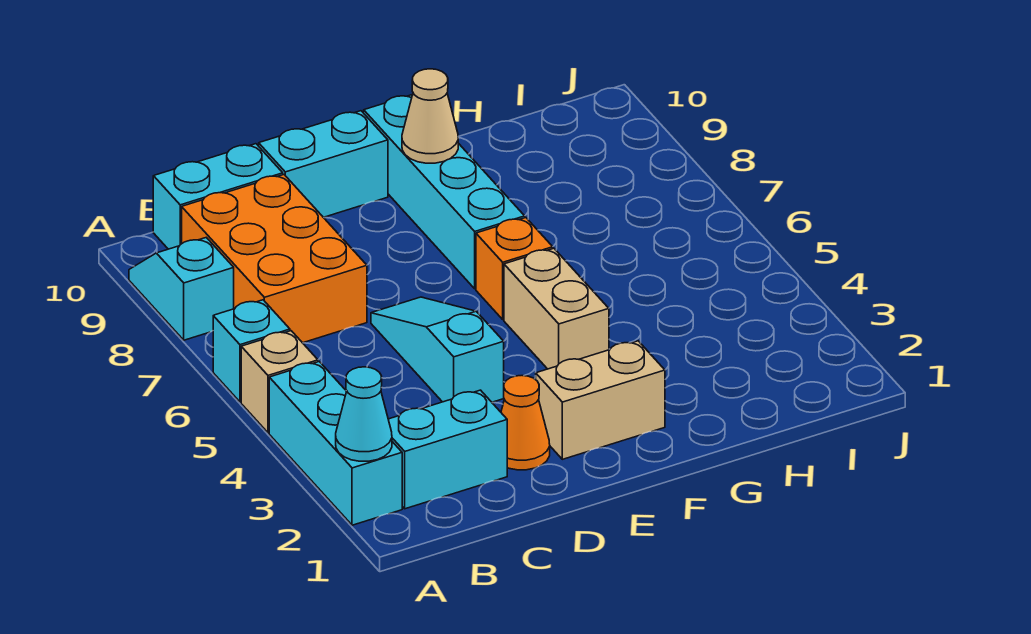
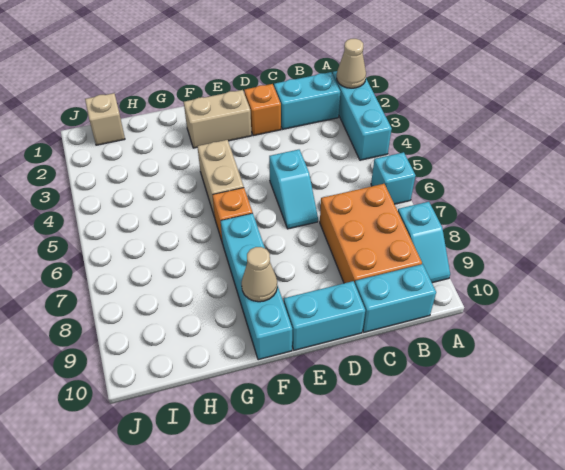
cyan cone A2 level 2 -> tan cone A2 level 2
tan brick A5 level 1 -> tan brick I1 level 1
orange cone D2 level 1 -> orange brick D2 level 1
cyan slope D4:D6 level 1 top 4 -> cyan slope D5:D6 level 1 top 5

